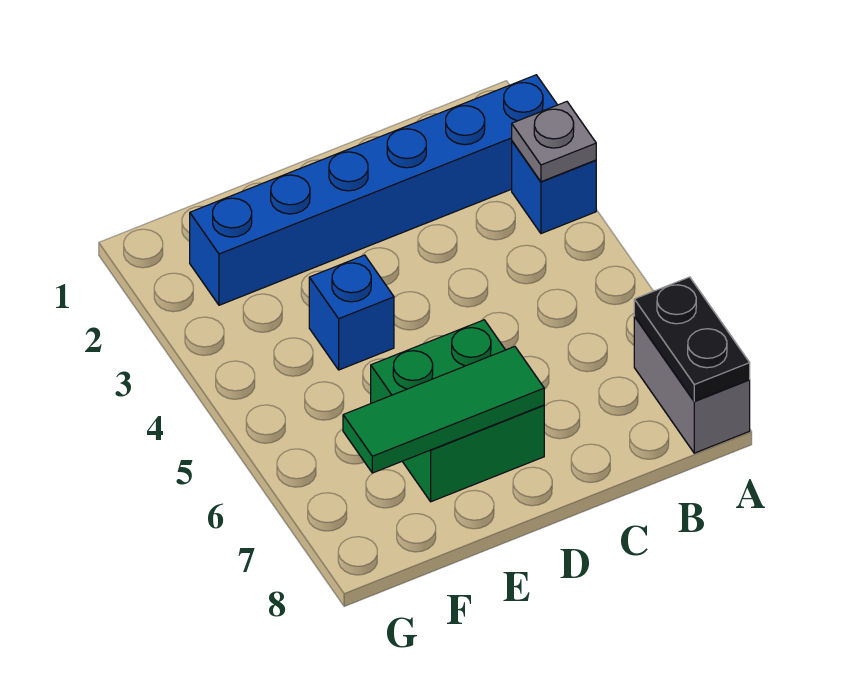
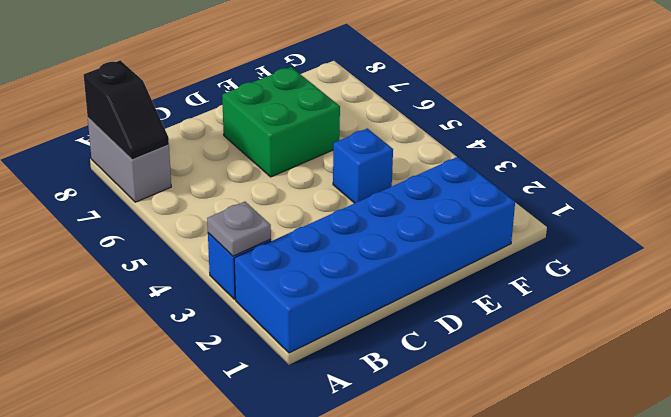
blue brick A2:F2 level 1 -> blue brick A1:F2 level 1
black plate A7:A8 level 2 -> black slope A7:A8 level 2 top 8
green tile D7:F7 level 2 -> none

